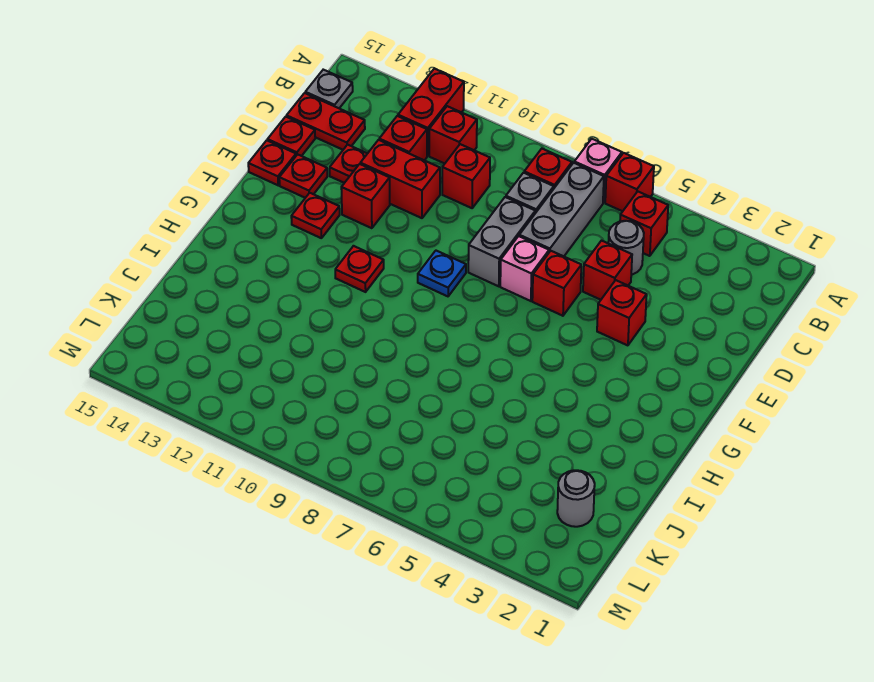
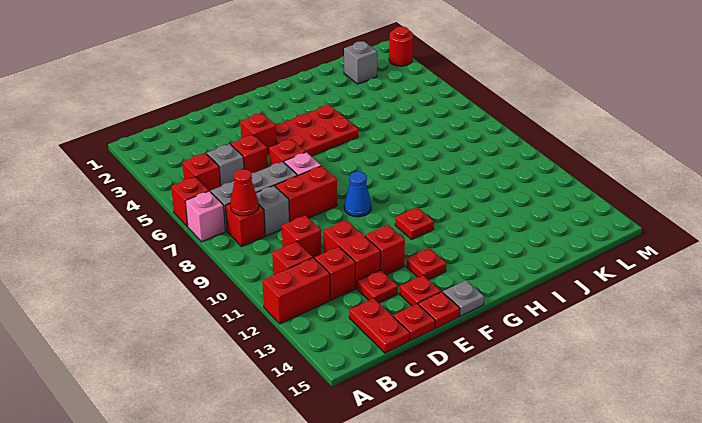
none -> red cone B8 level 2
grey plate B15 level 1 -> grey plate F15 level 1
grey round brick C5 level 1 -> grey brick C5 level 1
grey brick D8:E8 level 1 -> red brick D8:E8 level 1
none -> red plate F4:H5 level 1
blue plate F9 level 1 -> blue cone F9 level 1
grey round brick K2 level 1 -> grey brick K2 level 1
none -> red round brick M2 level 1

